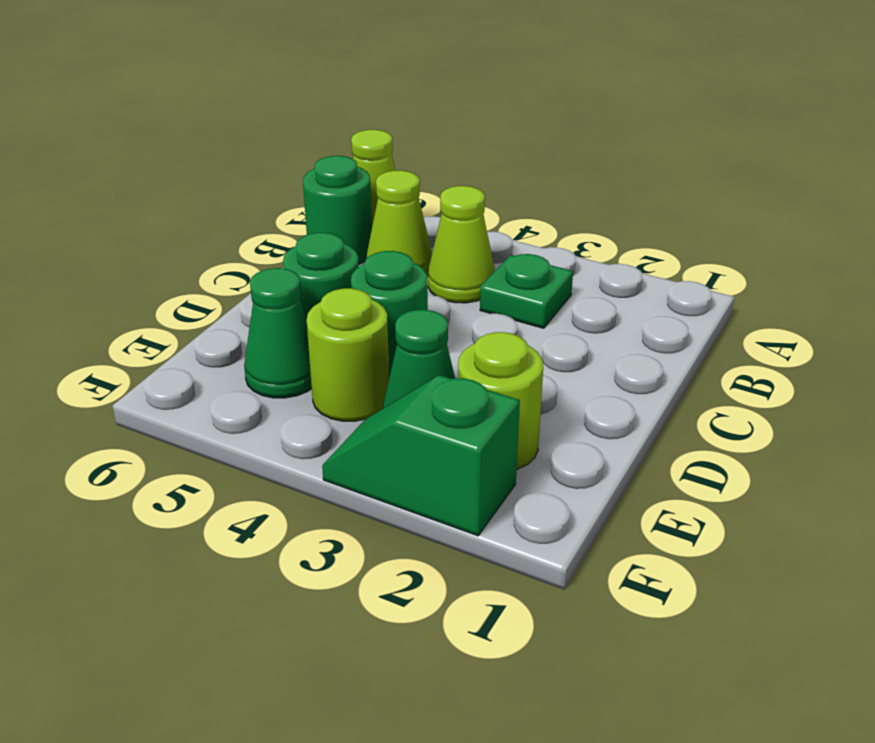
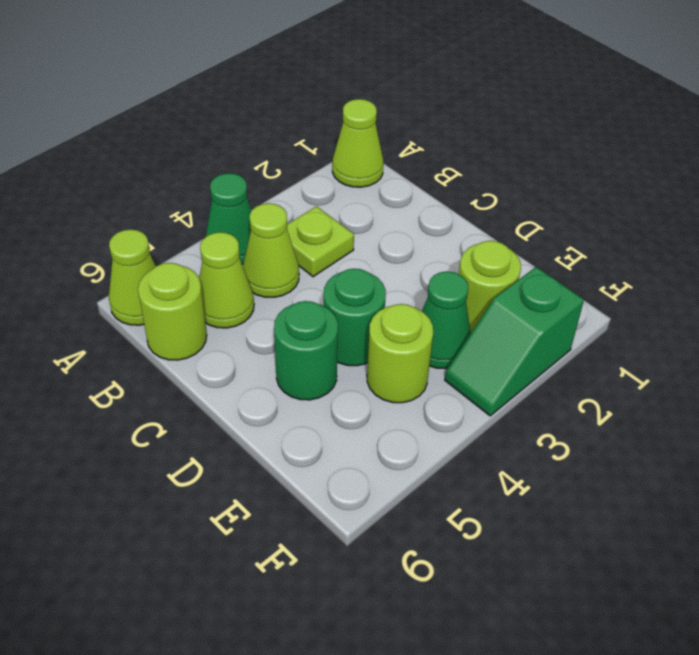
none -> lime cone A1 level 1
green plate B3 level 1 -> lime plate B3 level 1
green round brick B6 level 1 -> lime round brick B6 level 1
green cone E5 level 1 -> green cone A4 level 1

